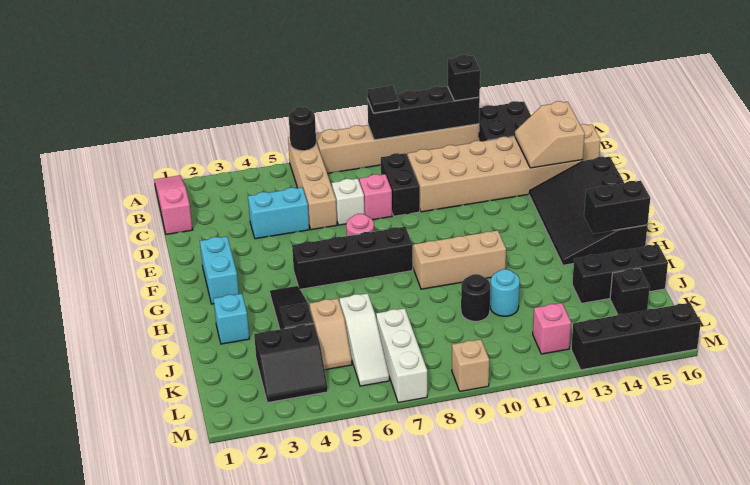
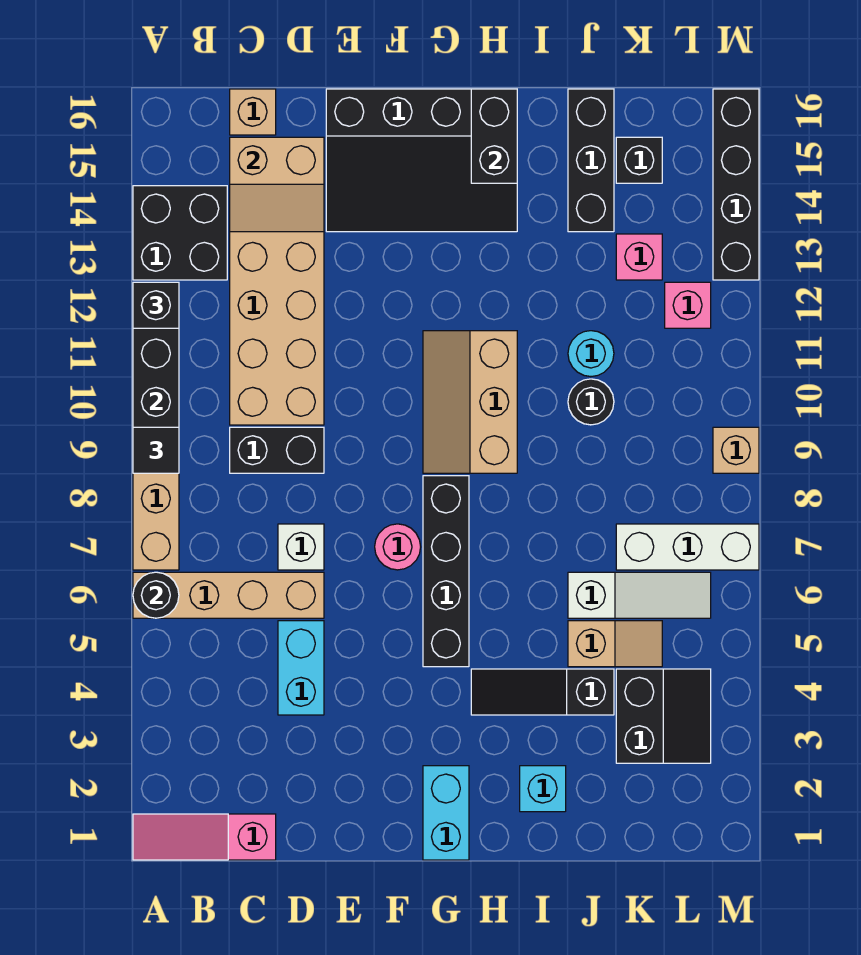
pink brick D8 level 1 -> pink brick K13 level 1
cyan brick F2:G2 level 1 -> cyan brick G1:G2 level 1

